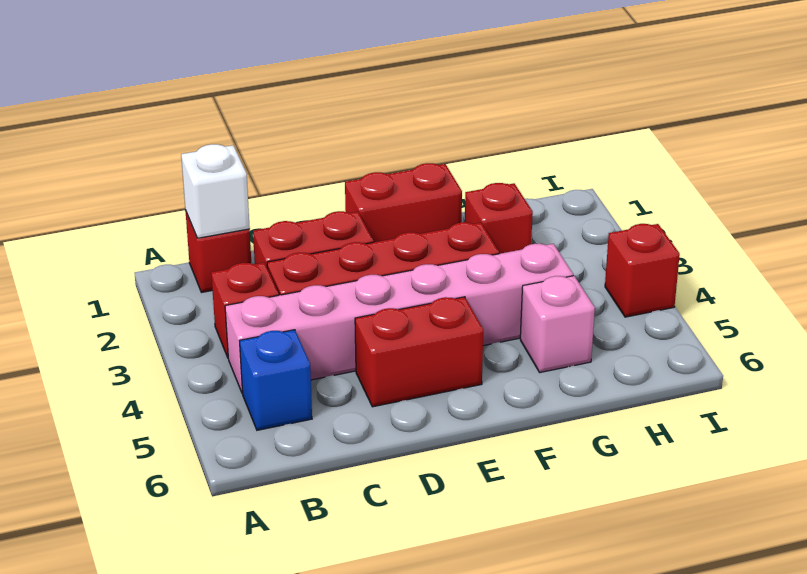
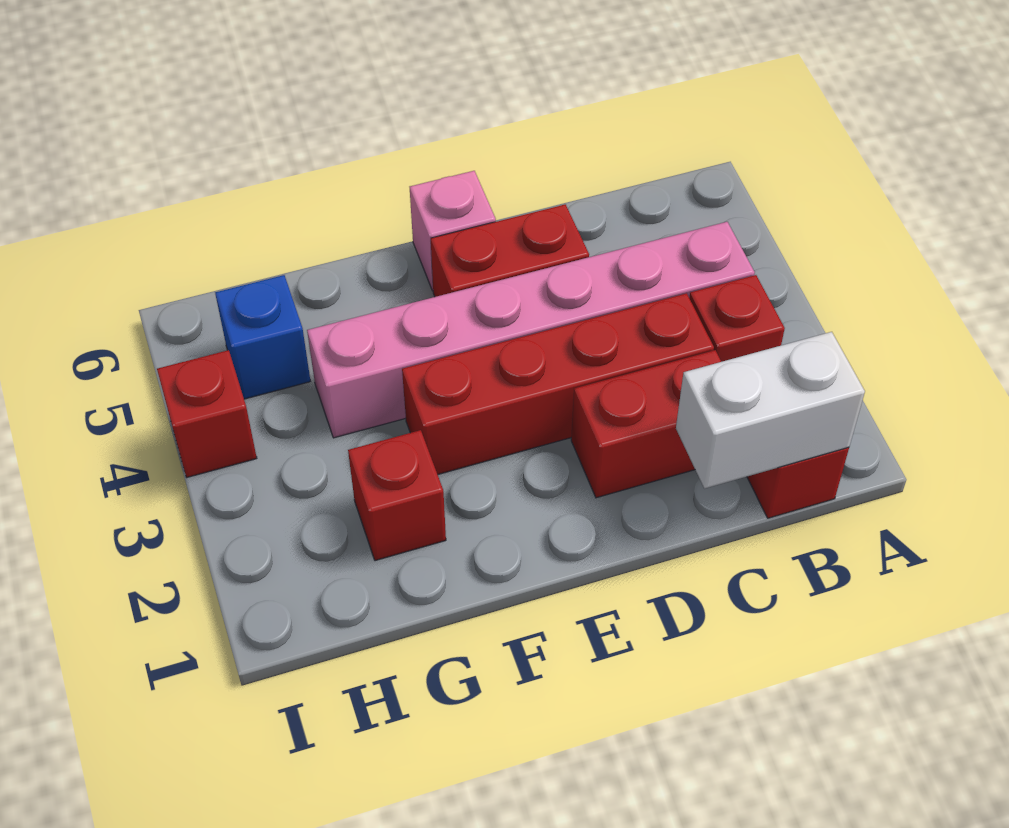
white brick B1 level 2 -> white brick B1:C1 level 2
blue brick B5 level 1 -> blue brick H5 level 1
red brick E1:F1 level 1 -> none
pink brick G5 level 1 -> pink brick E6 level 1

